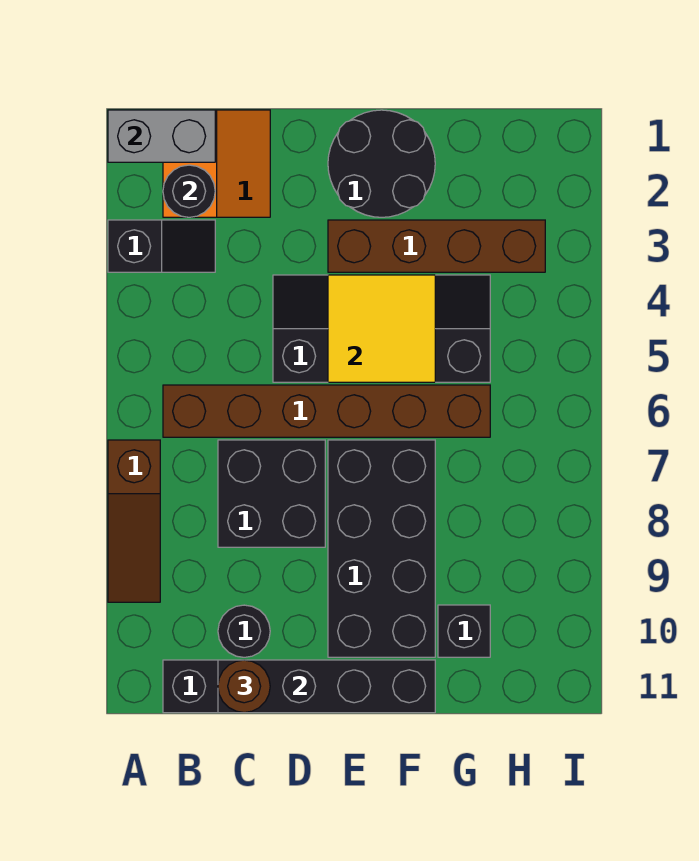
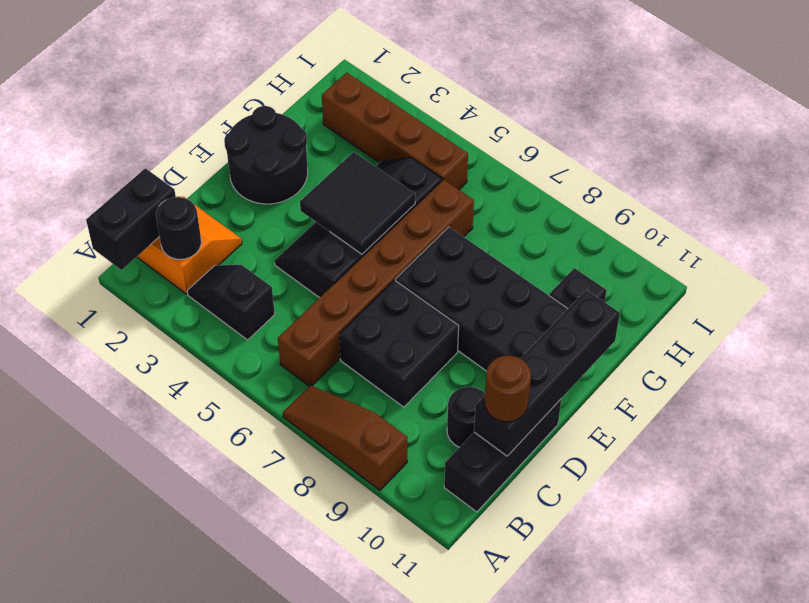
grey brick A1:B1 level 2 -> black brick A1:B1 level 2
black slope A3:B3 level 1 top A -> black slope B3:B4 level 1 top 4
brown slope A7:A9 level 1 top 7 -> brown slope A7:A9 level 1 top 9
brown brick E3:H3 level 1 -> brown brick H2:H5 level 1
yellow tile E4:F5 level 2 -> black tile E4:F5 level 2

